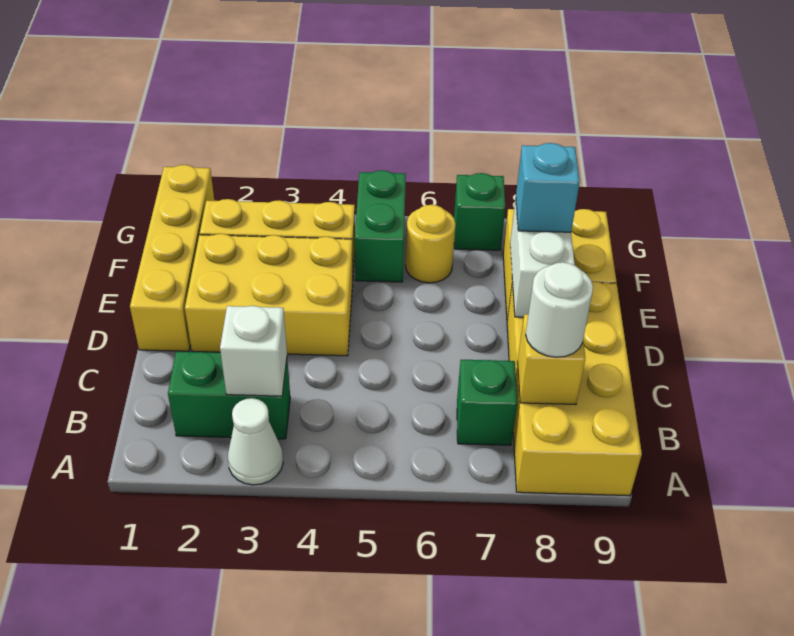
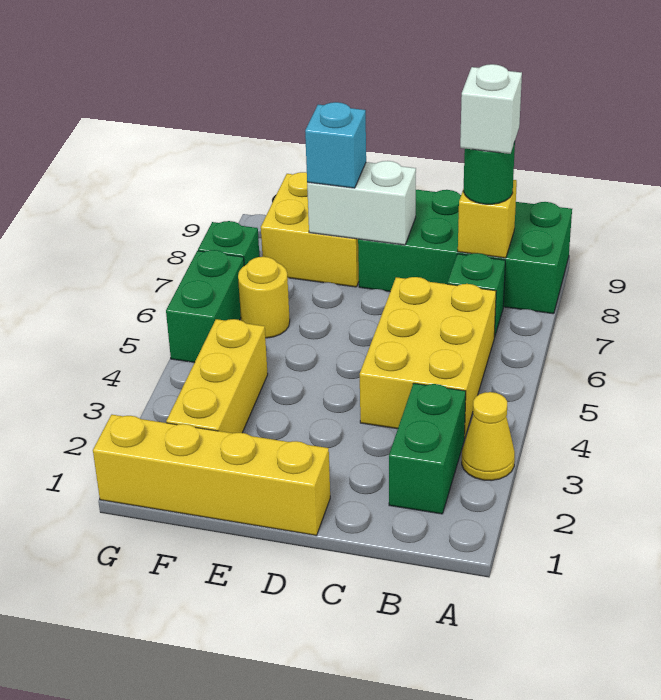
white cone A3 level 1 -> yellow cone A3 level 1
yellow brick A8:D9 level 1 -> green brick A8:D9 level 1
white brick B3 level 2 -> white brick B8 level 4
white round brick B8 level 3 -> green round brick B8 level 3
yellow brick D2:E4 level 1 -> yellow brick B4:C6 level 1
green brick F5:G5 level 1 -> green brick G5:G6 level 1

